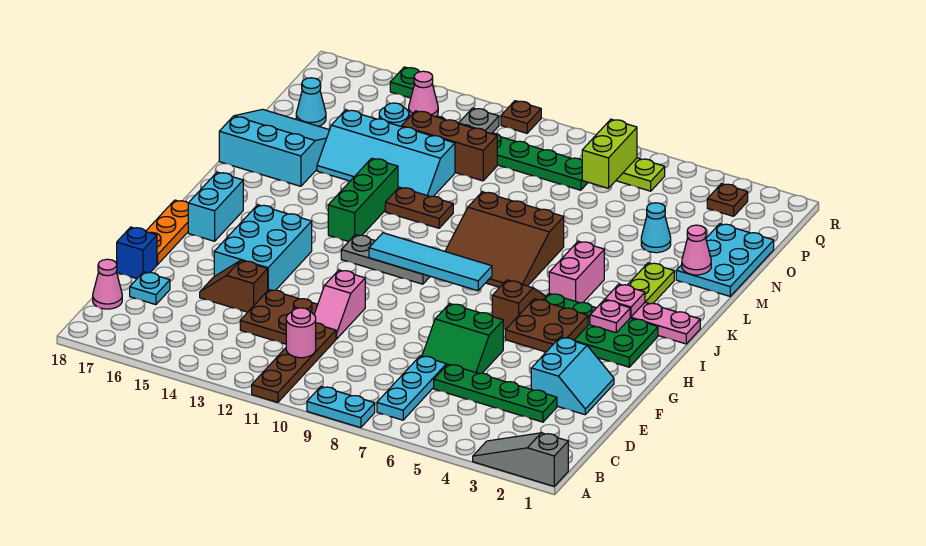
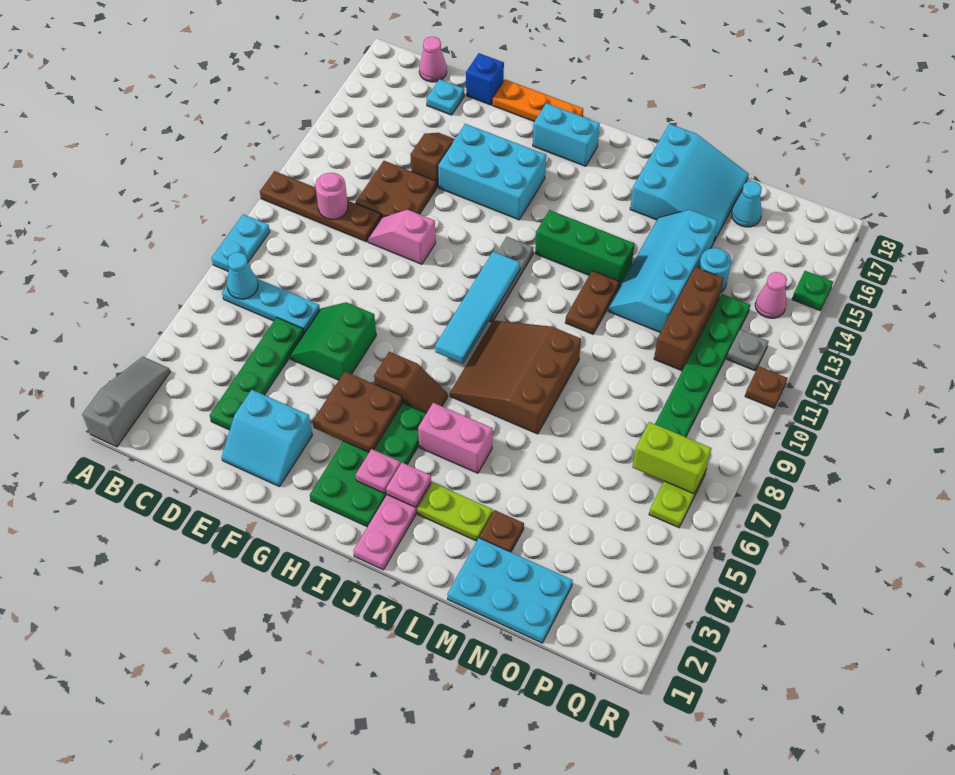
pink cone M2 level 2 -> none
cyan cone N4 level 1 -> cyan cone B7 level 2
brown plate Q3 level 1 -> brown plate M3 level 1

